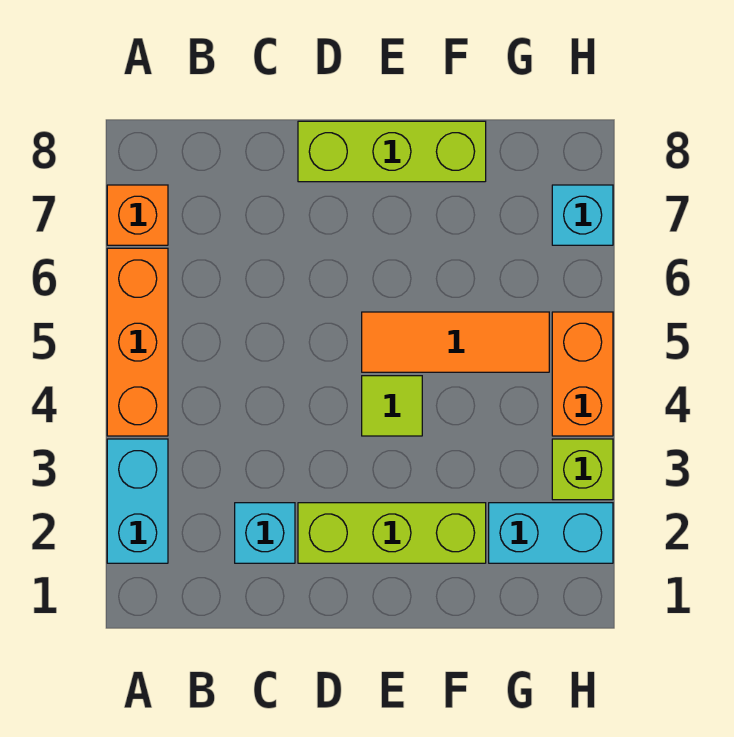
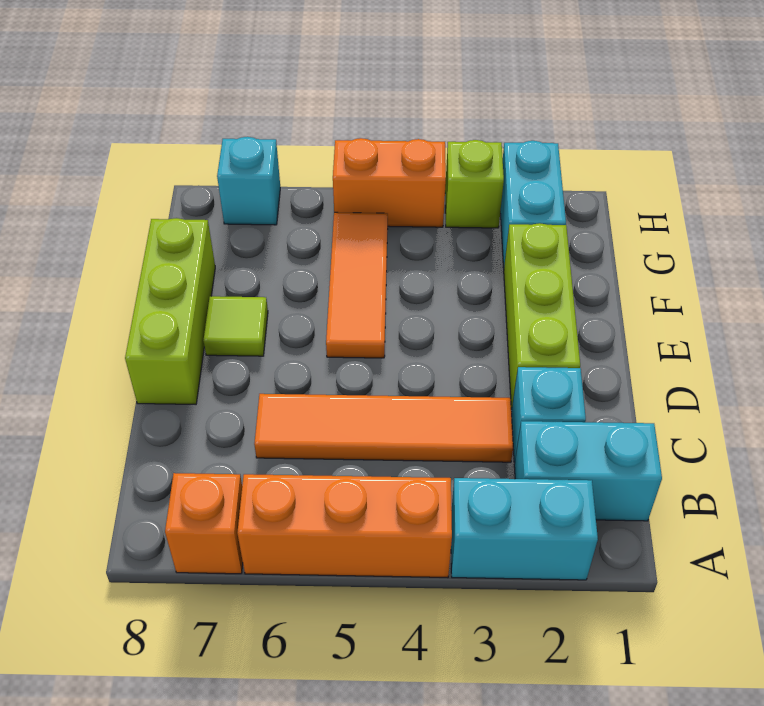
none -> cyan brick B1:B2 level 1
none -> orange tile C3:C6 level 1
lime tile E4 level 1 -> lime tile E7 level 1

